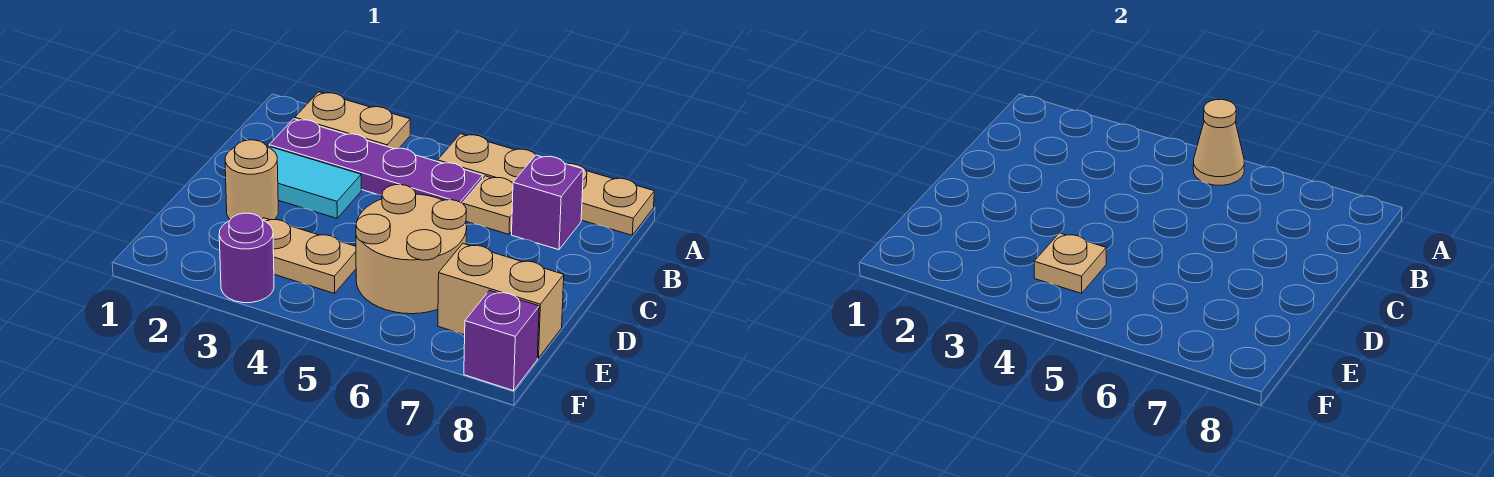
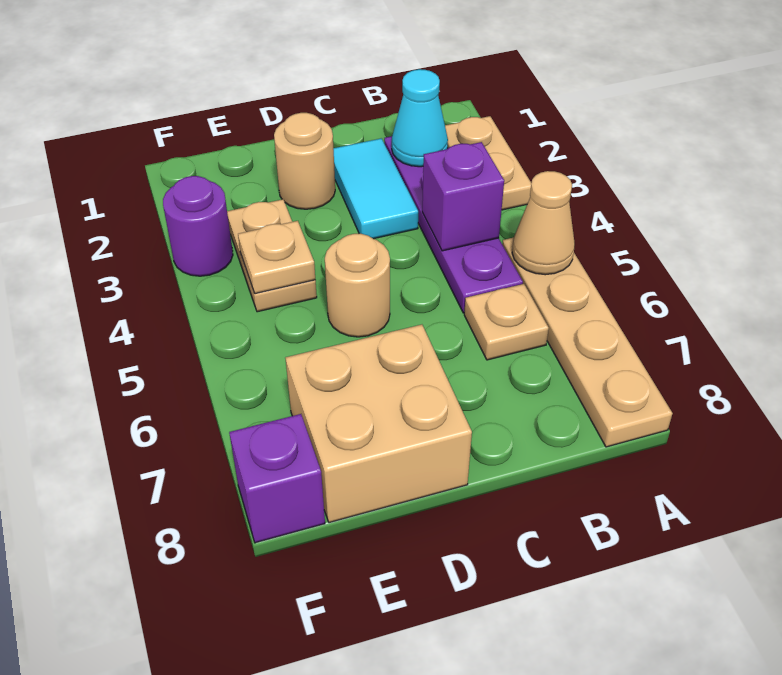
none -> cyan cone B2 level 2
purple brick B7 level 1 -> purple brick B4 level 2
tan round brick D5:E6 level 1 -> tan round brick D5 level 1
tan brick E7:E8 level 1 -> tan brick D7:E8 level 1

